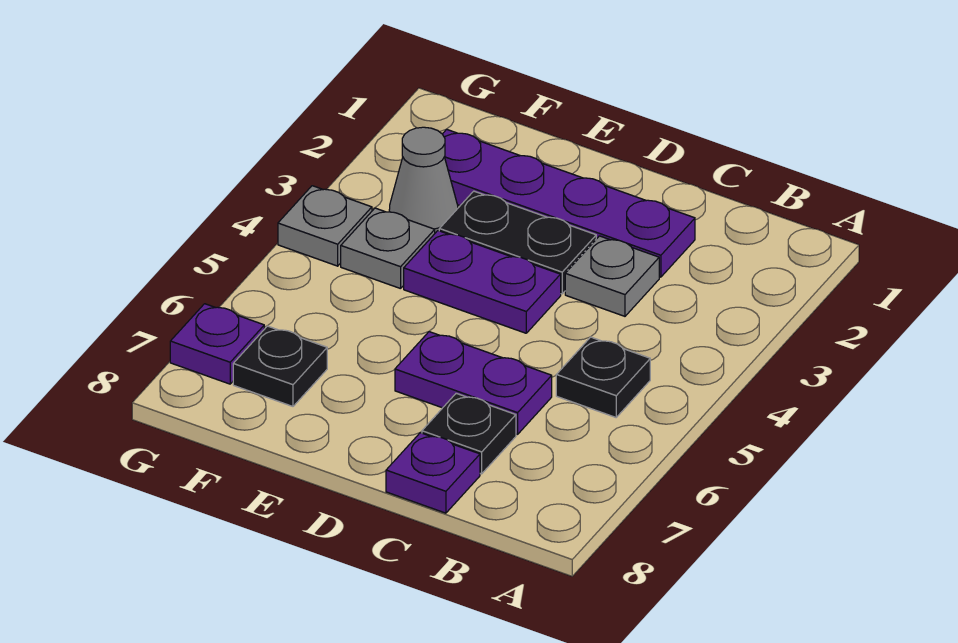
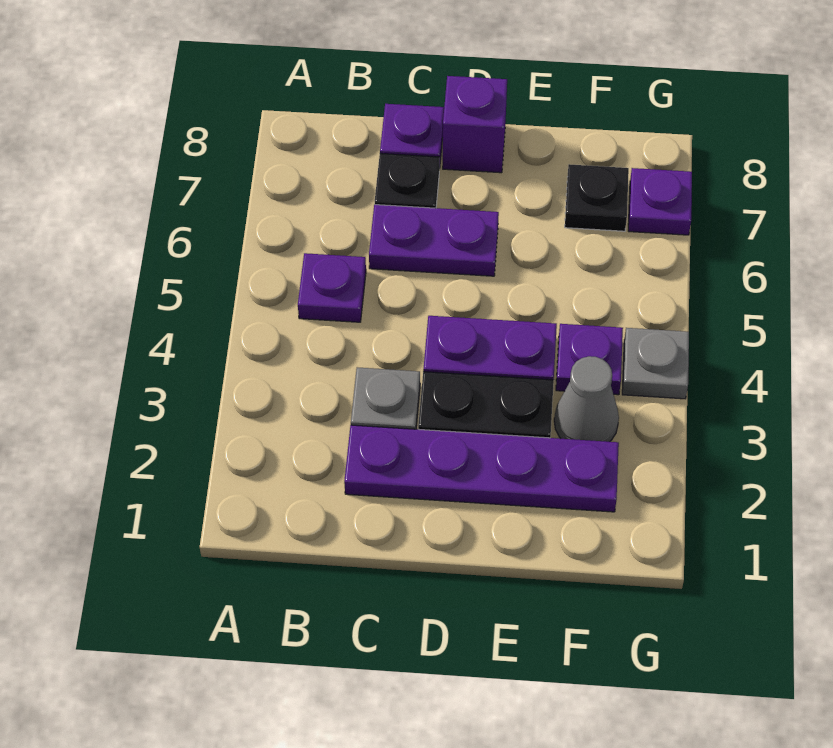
black plate B5 level 1 -> purple plate B5 level 1
none -> purple brick D8 level 1
grey plate F4 level 1 -> purple plate F4 level 1

